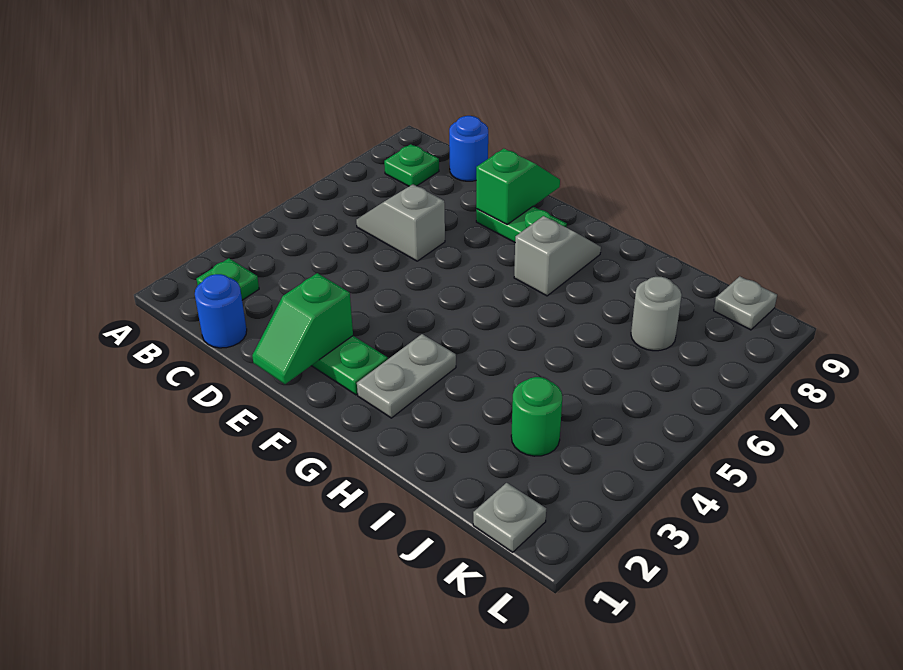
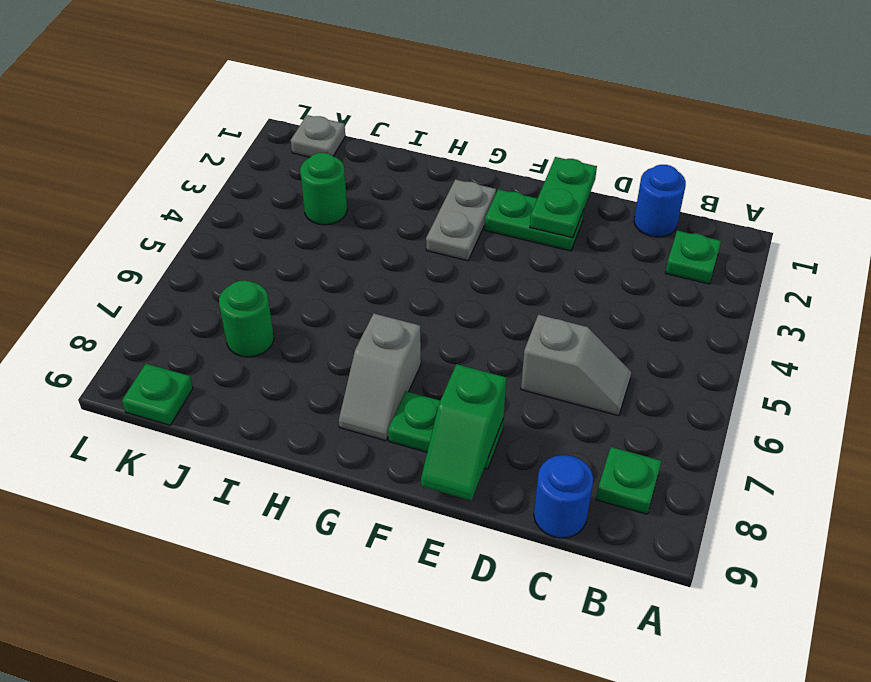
green slope E1:E2 level 2 top 2 -> green plate E1:E2 level 2
grey round brick J7 level 1 -> green round brick J7 level 1
grey plate K9 level 1 -> green plate K9 level 1

